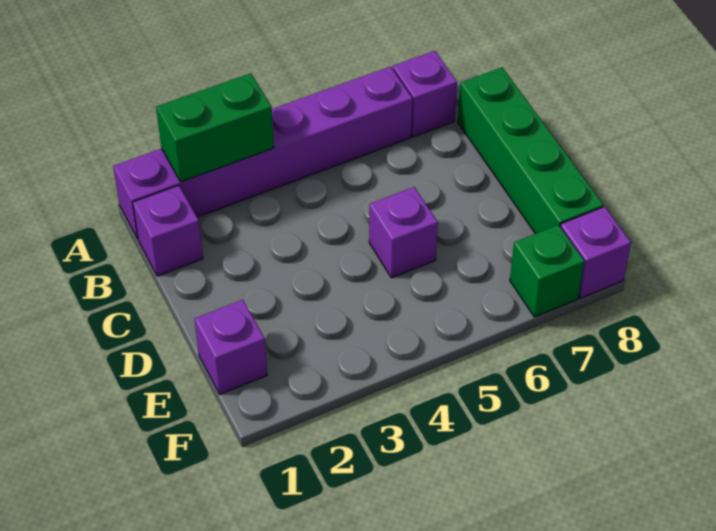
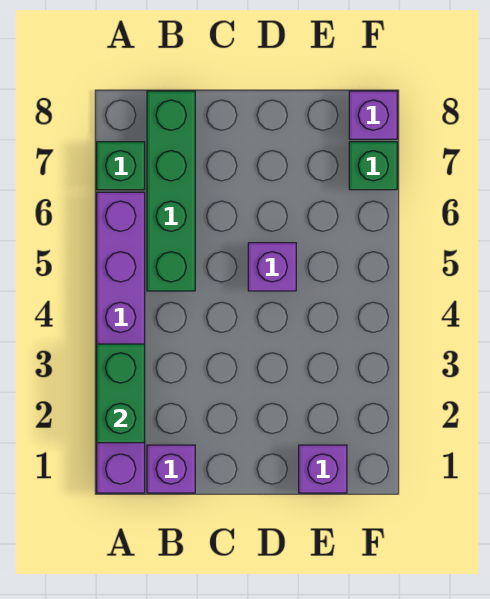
purple brick A7 level 1 -> green brick A7 level 1
green brick B8:E8 level 1 -> green brick B5:B8 level 1

